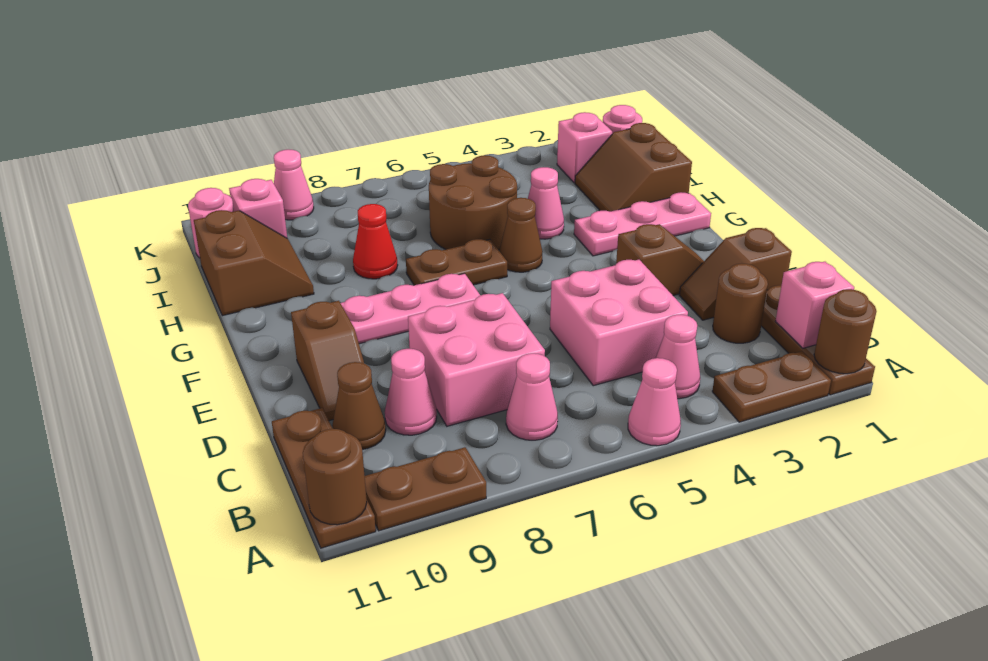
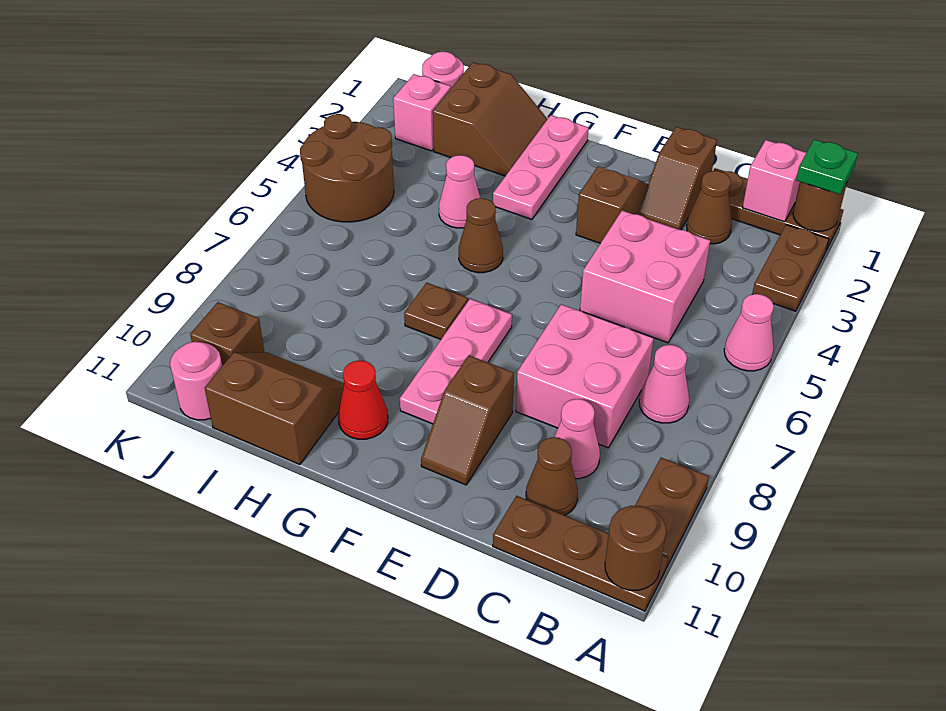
none -> green plate A1 level 3
pink cone B4 level 1 -> none
brown round brick C2 level 1 -> brown cone C2 level 1
brown slope D10:E10 level 1 top E -> brown slope E9:E10 level 1 top 9
brown plate G6:G7 level 1 -> brown plate G7 level 1
brown slope H1:I2 level 1 top 1 -> brown slope H1:I2 level 1 top I
brown round brick H5:I6 level 1 -> brown round brick J4:K5 level 1
red cone H8 level 1 -> red cone G10 level 1
pink brick J10 level 1 -> brown brick J10 level 1
pink cone K9 level 1 -> none

